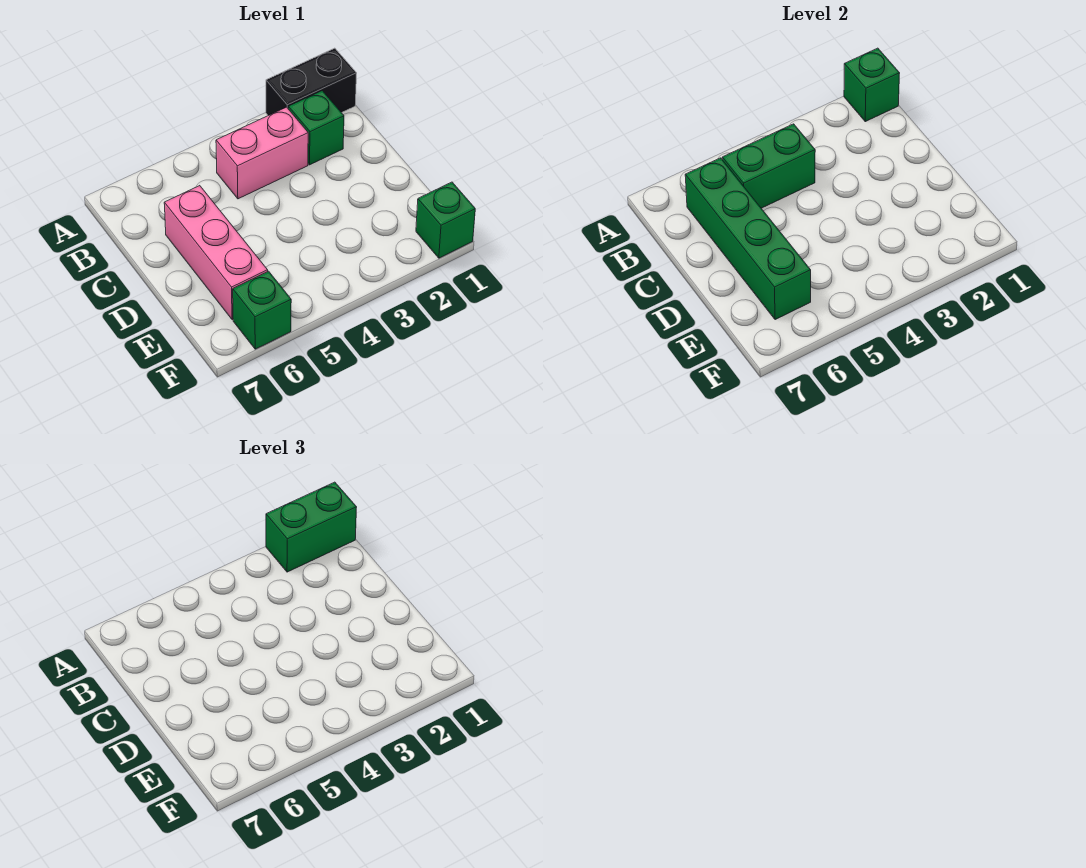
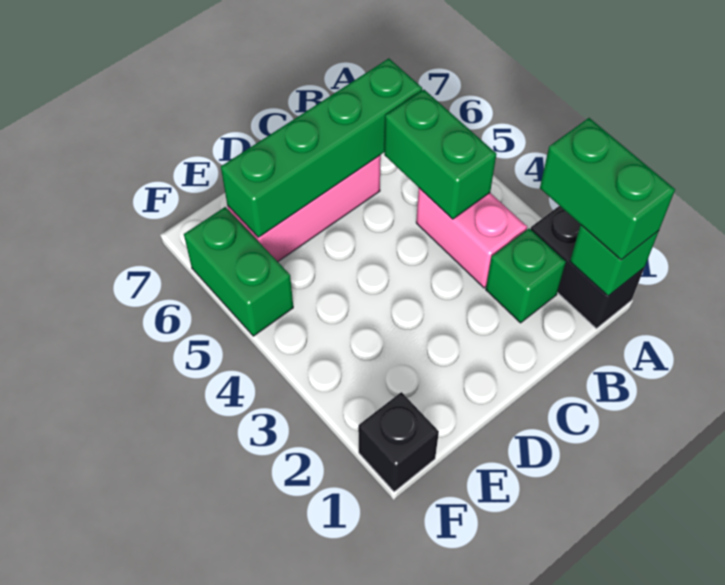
green brick F1 level 1 -> black brick F1 level 1
green brick F6 level 1 -> green brick F5:F6 level 1

